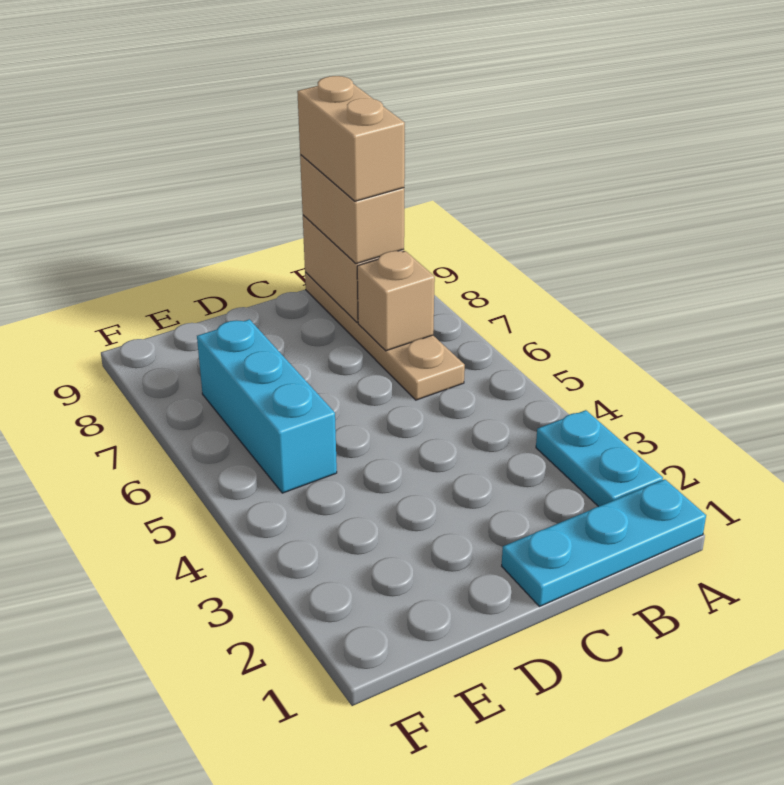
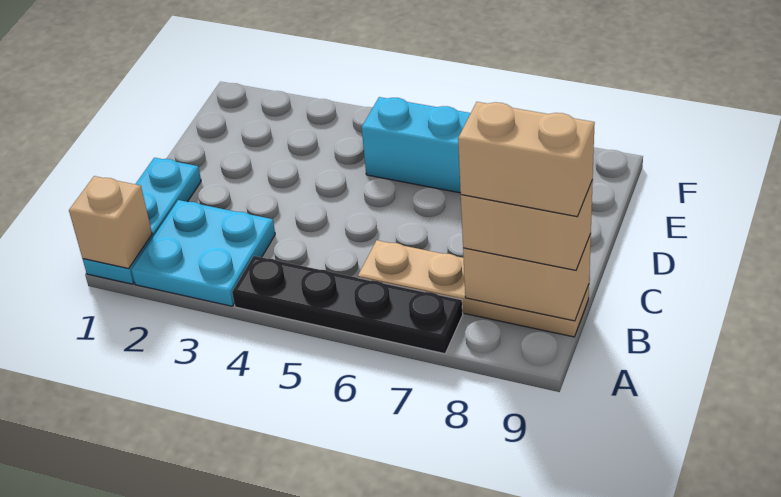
cyan plate A2:A3 level 1 -> cyan plate A2:B3 level 1
none -> black plate A4:A7 level 1
tan brick B7 level 2 -> tan brick A1 level 2

